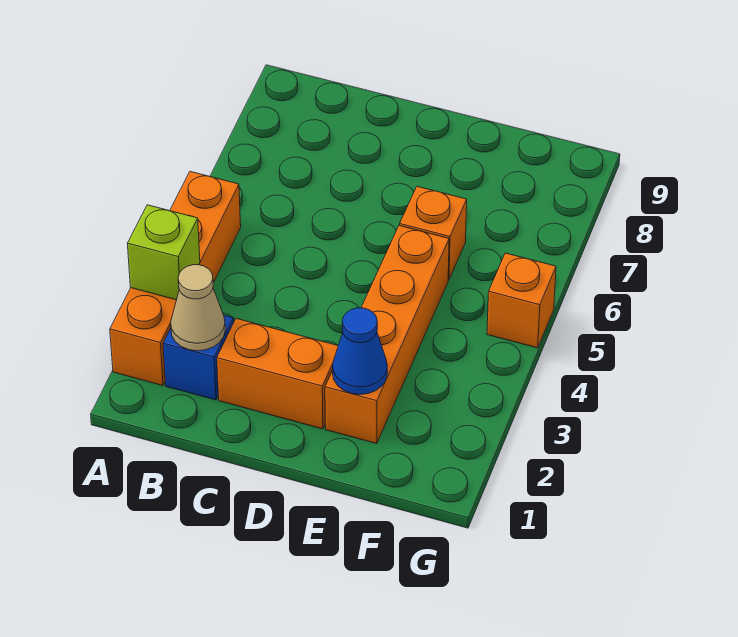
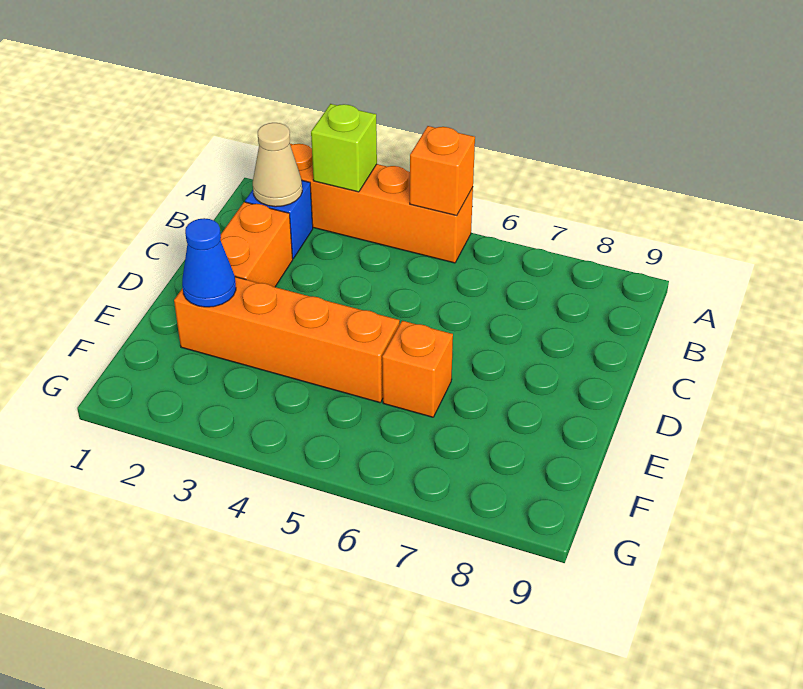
orange brick G5 level 1 -> orange brick A5 level 2

